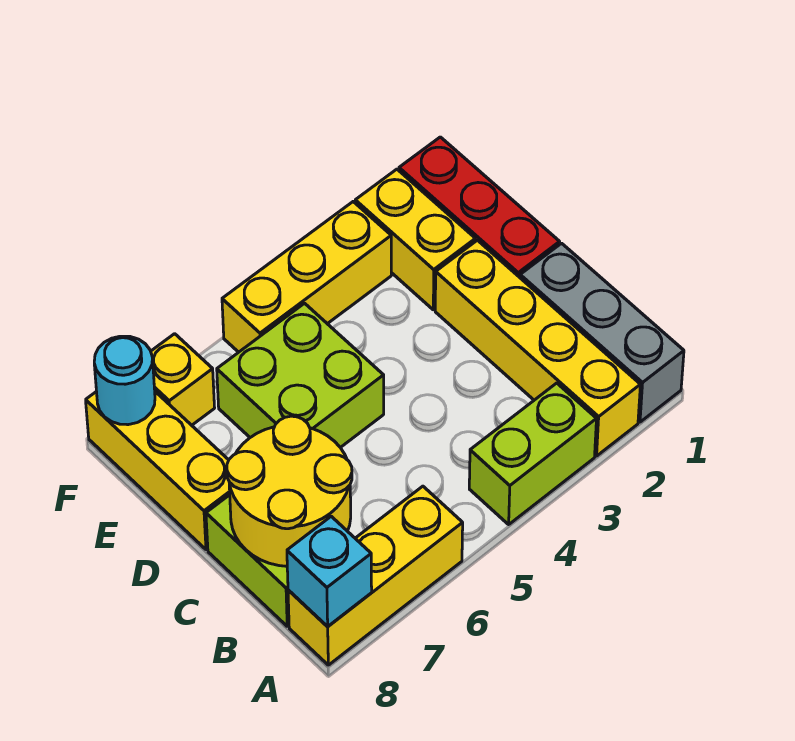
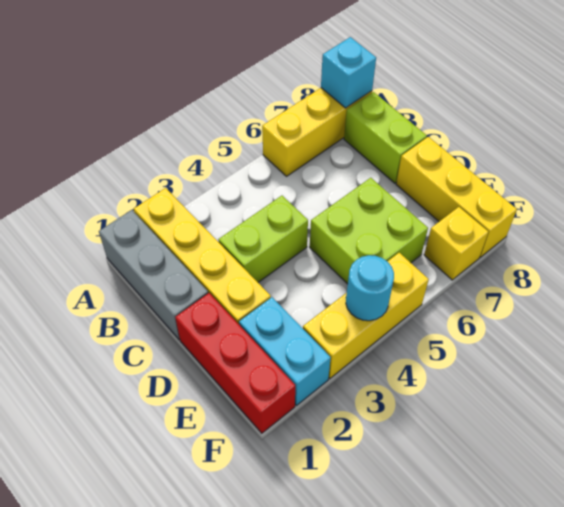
lime brick A3:A4 level 1 -> lime brick C3:C4 level 1
yellow round brick B7:C8 level 2 -> none
yellow brick E2:F2 level 1 -> cyan brick E2:F2 level 1
cyan round brick F8 level 2 -> cyan round brick F4 level 2

